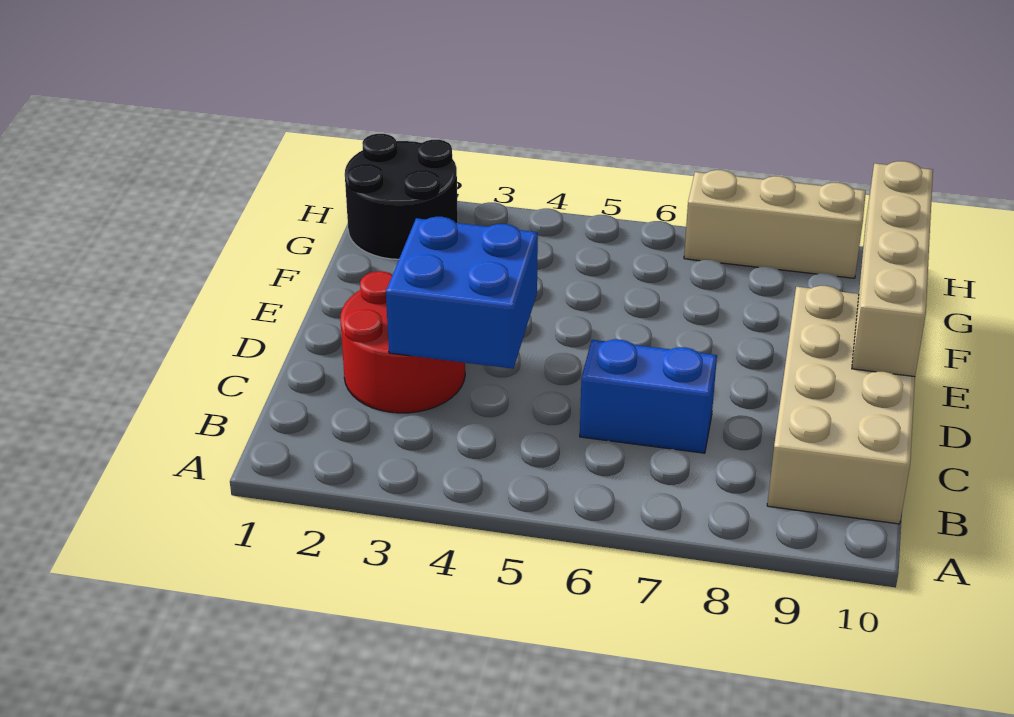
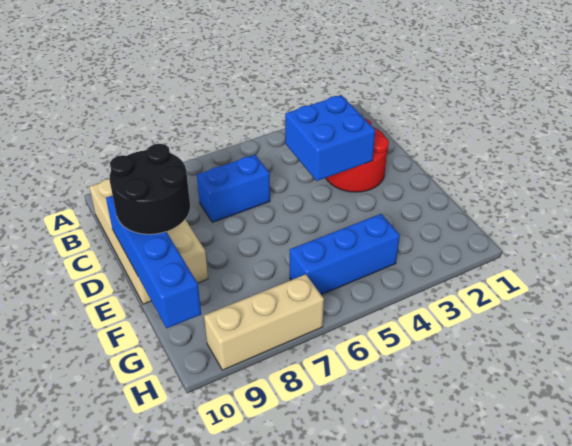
tan brick D10:G10 level 2 -> blue brick D10:G10 level 2
black round brick G1:H2 level 1 -> black round brick D9:E10 level 3
none -> blue brick G4:G6 level 1

